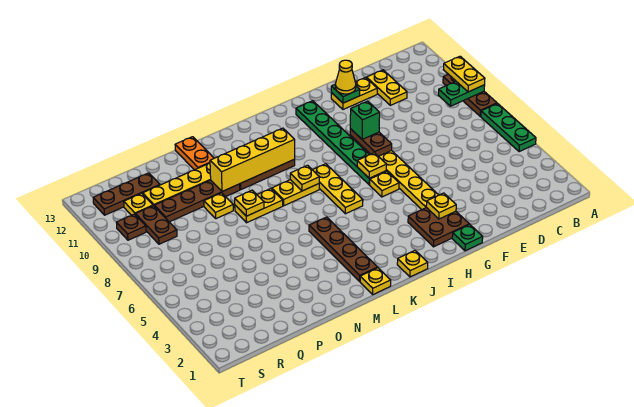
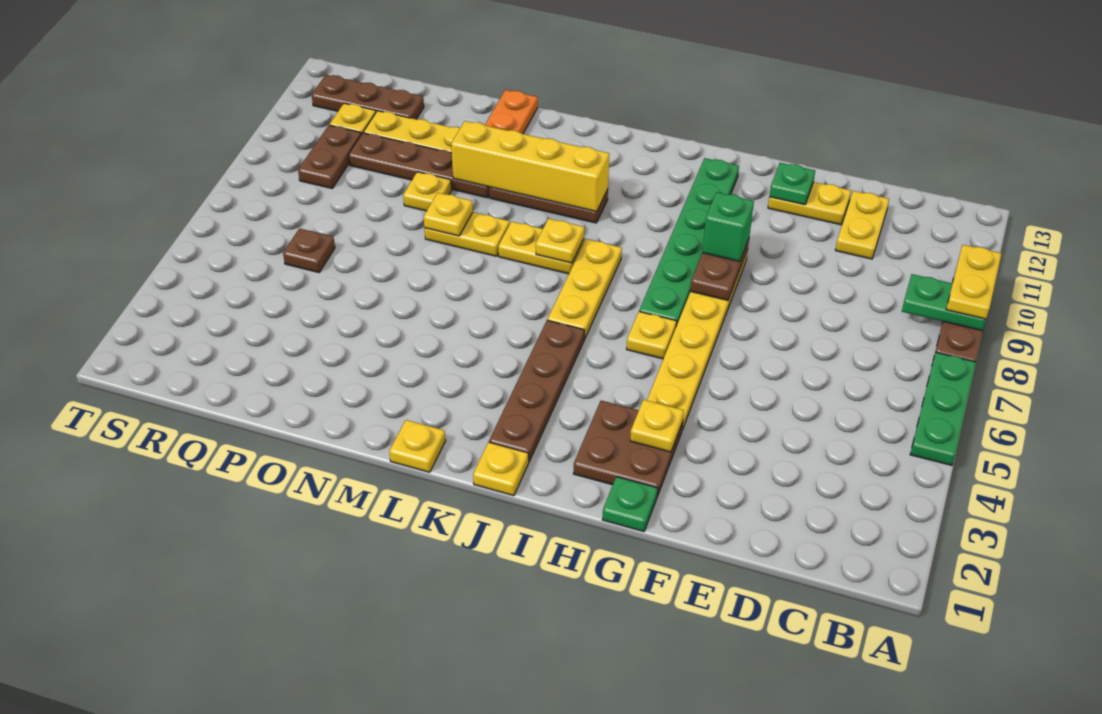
yellow cone F12 level 3 -> none
yellow plate H7 level 2 -> none
brown plate L2:L5 level 1 -> brown plate J2:J5 level 1
brown plate S10 level 1 -> brown plate Q6 level 1

